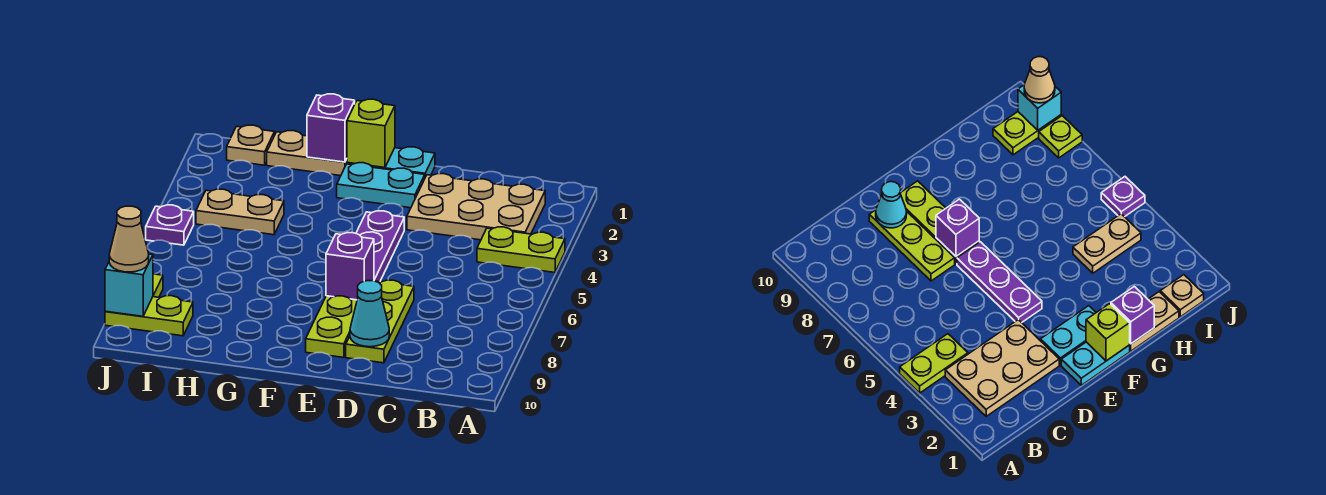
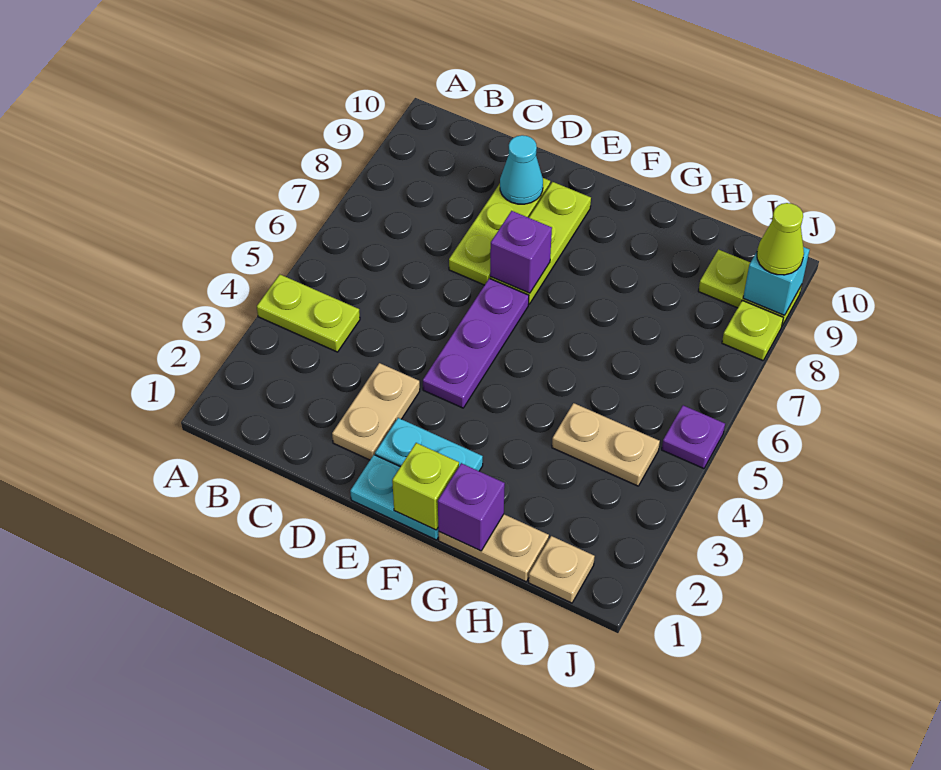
tan plate B2:D3 level 1 -> tan plate D2:D3 level 1
tan cone J9 level 3 -> lime cone J9 level 3

